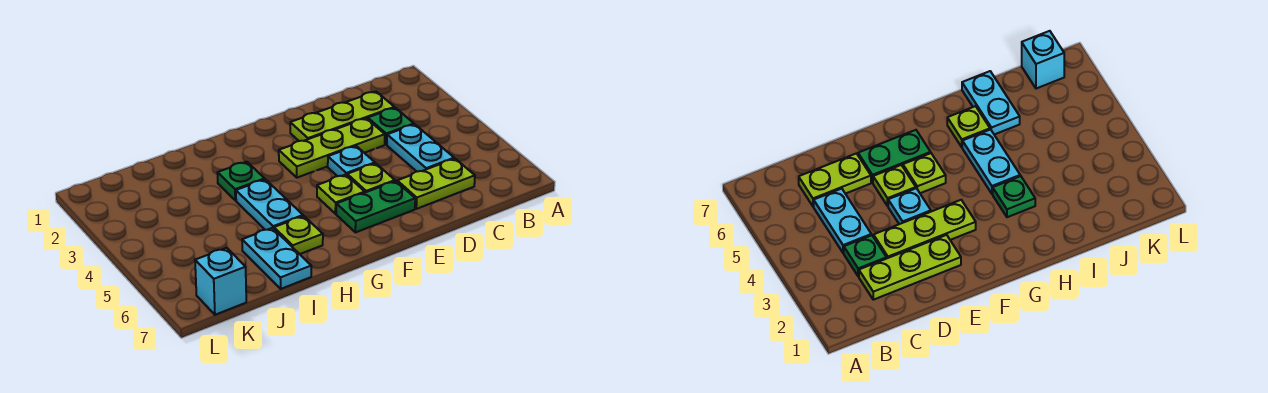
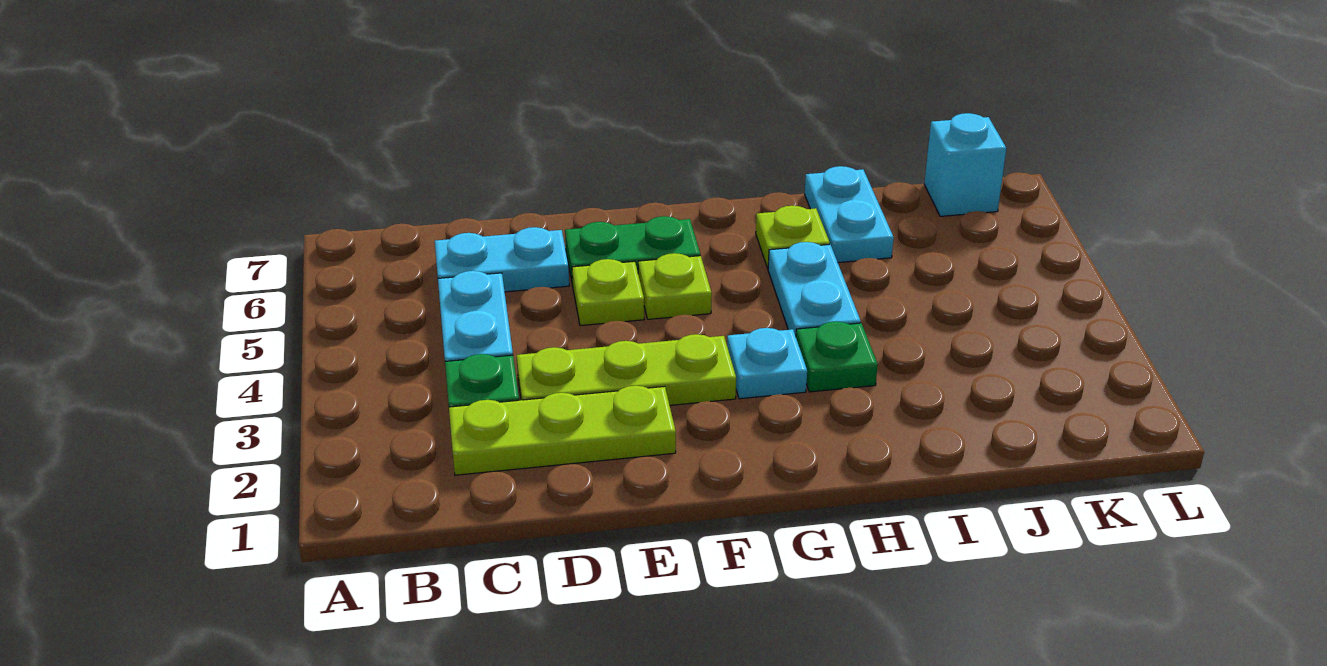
lime plate C6:D6 level 1 -> cyan plate C6:D6 level 1
cyan plate E4 level 1 -> cyan plate G3 level 1

